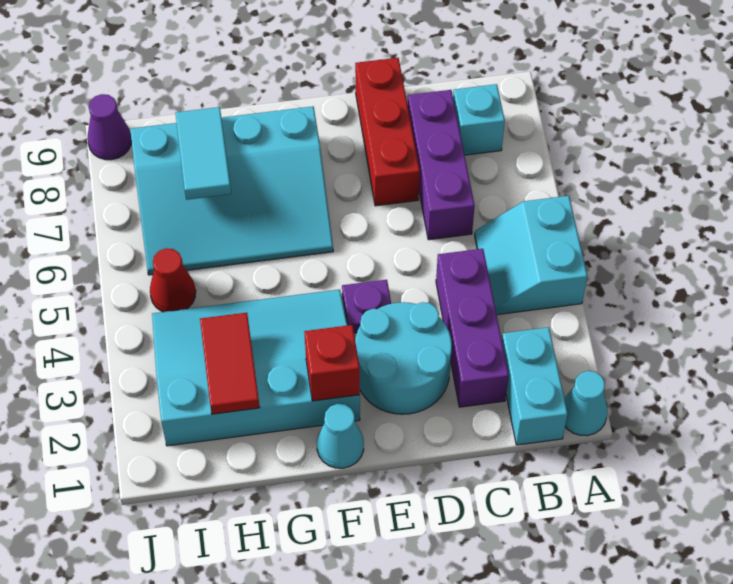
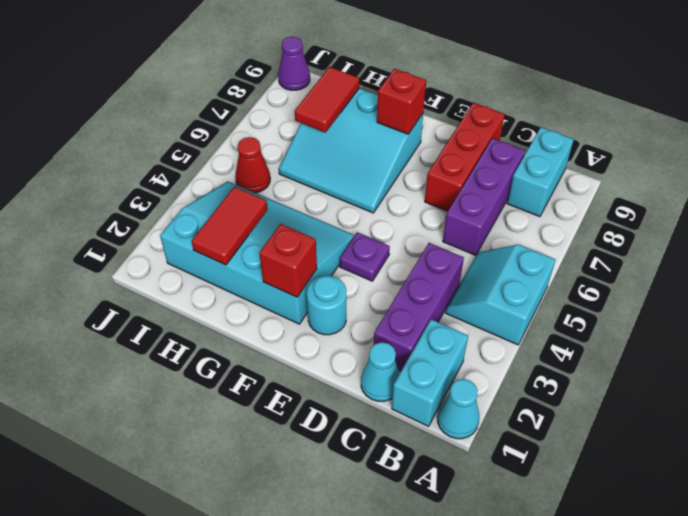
cyan brick B8 level 1 -> cyan brick B8:B9 level 1
cyan round brick D2:E3 level 1 -> cyan round brick E2 level 1
cyan cone F1 level 1 -> cyan cone C1 level 1
cyan slope F6:I8 level 1 top 8 -> cyan slope F6:H8 level 1 top 8
none -> red brick F8 level 2
cyan tile H7:H8 level 2 -> red tile H7:H8 level 2

